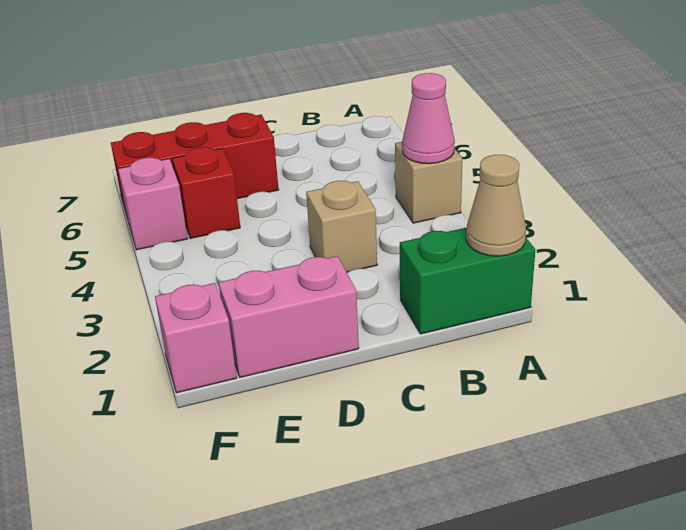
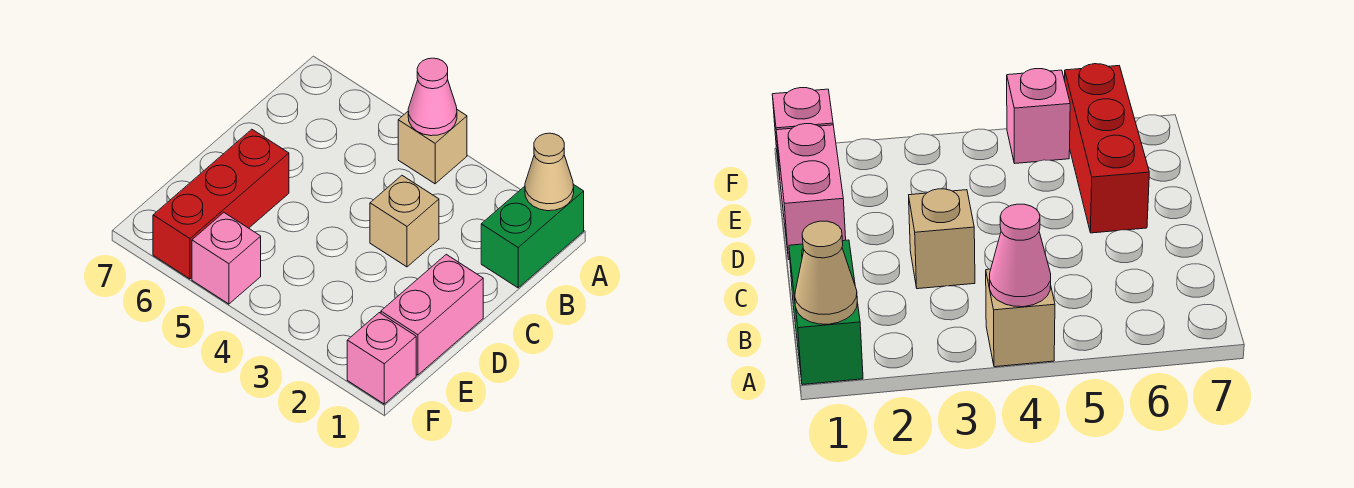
red brick E5 level 1 -> none

